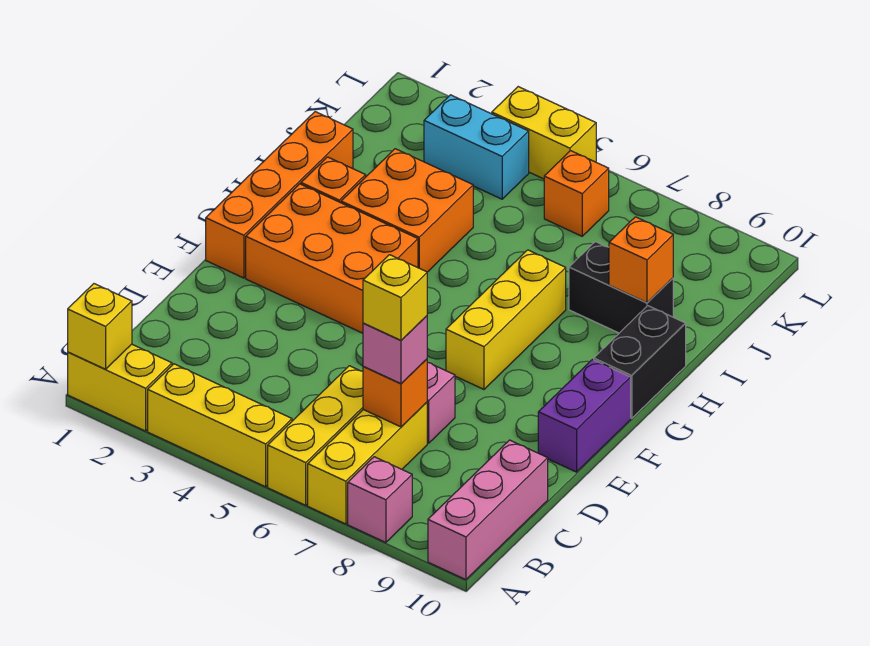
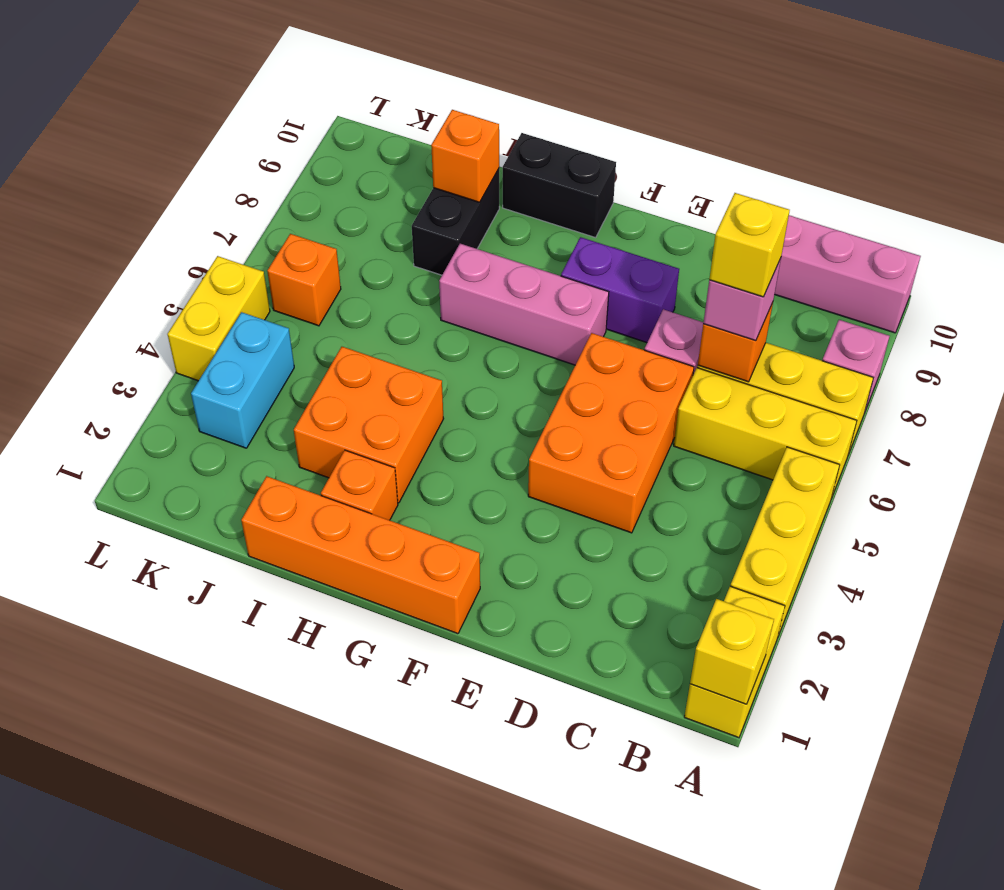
purple brick E10:F10 level 1 -> purple brick E8:F8 level 1
orange brick F2:G4 level 1 -> orange brick D4:E6 level 1
yellow brick F7:H7 level 1 -> pink brick F7:H7 level 1

